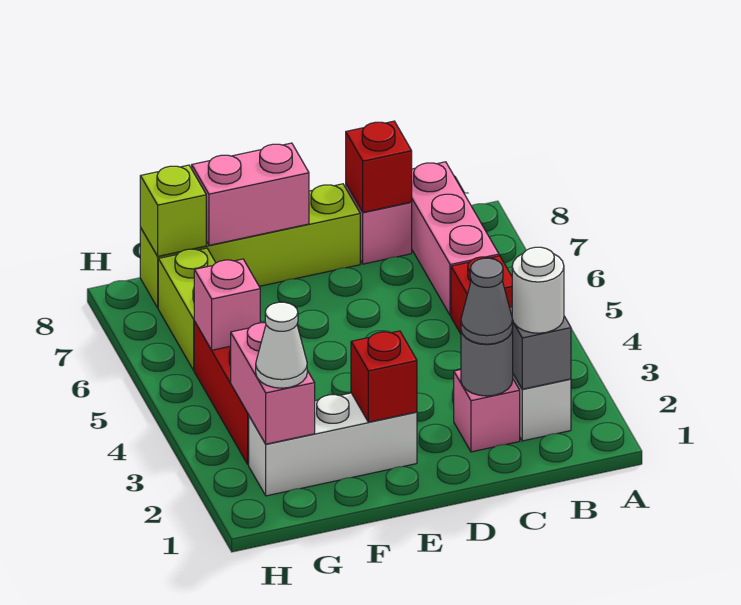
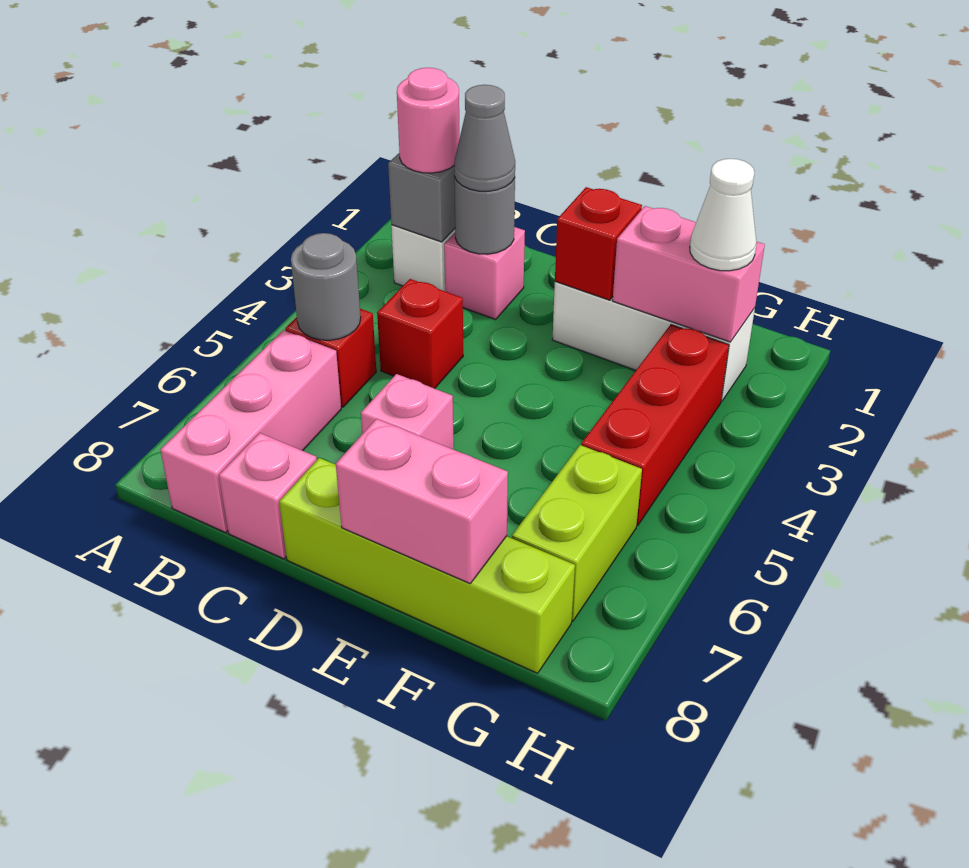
white round brick B2 level 3 -> pink round brick B2 level 3
none -> grey round brick B5 level 2
red brick C8 level 2 -> red brick C4 level 1
pink brick G2:G3 level 2 -> pink brick F2:G2 level 2
pink brick G5 level 2 -> pink brick D6 level 1
lime brick G8 level 2 -> none

